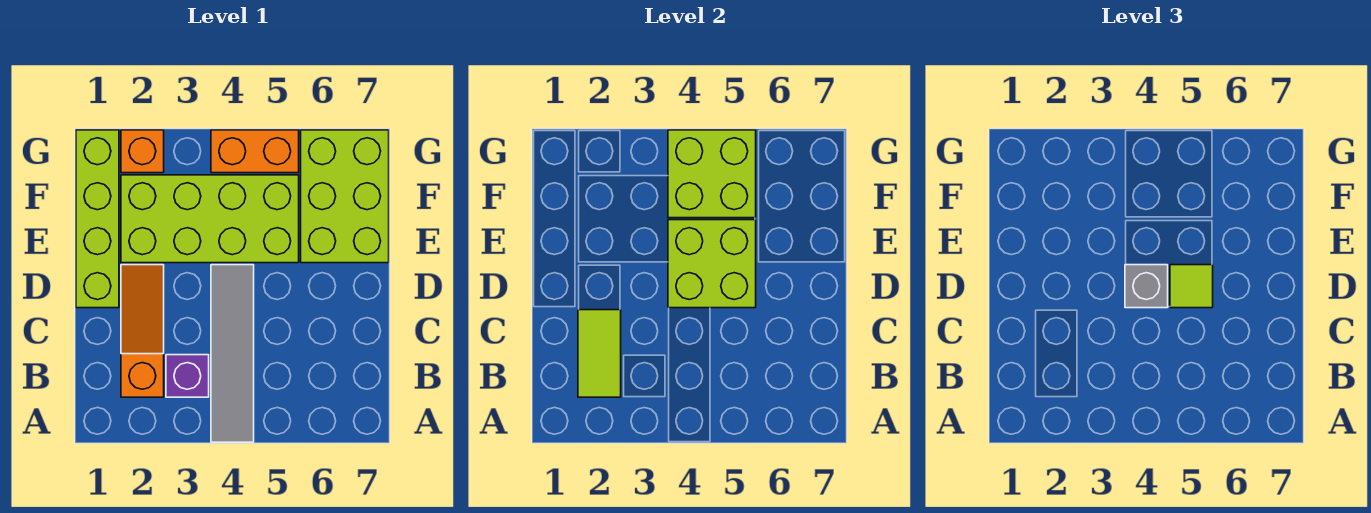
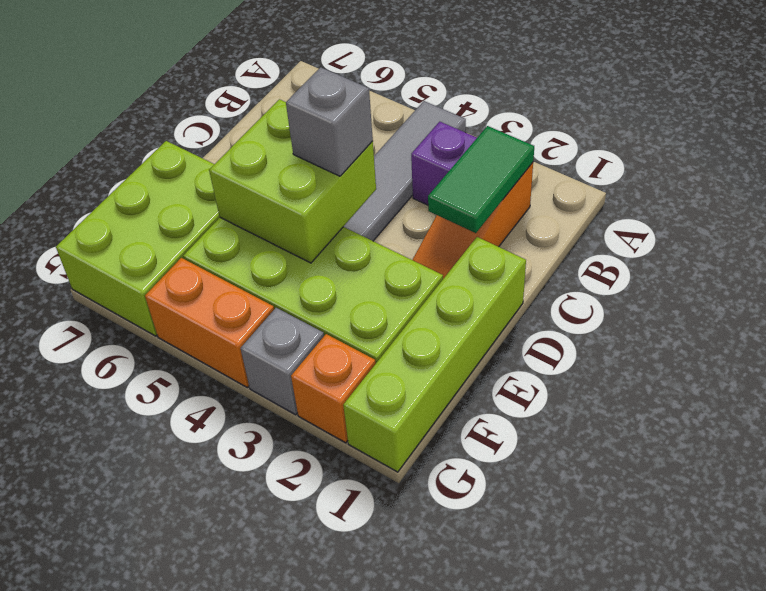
lime tile B2:C2 level 2 -> green tile B2:C2 level 2
lime tile D5 level 3 -> none
lime brick F4:G5 level 2 -> none
none -> grey brick G3 level 1

